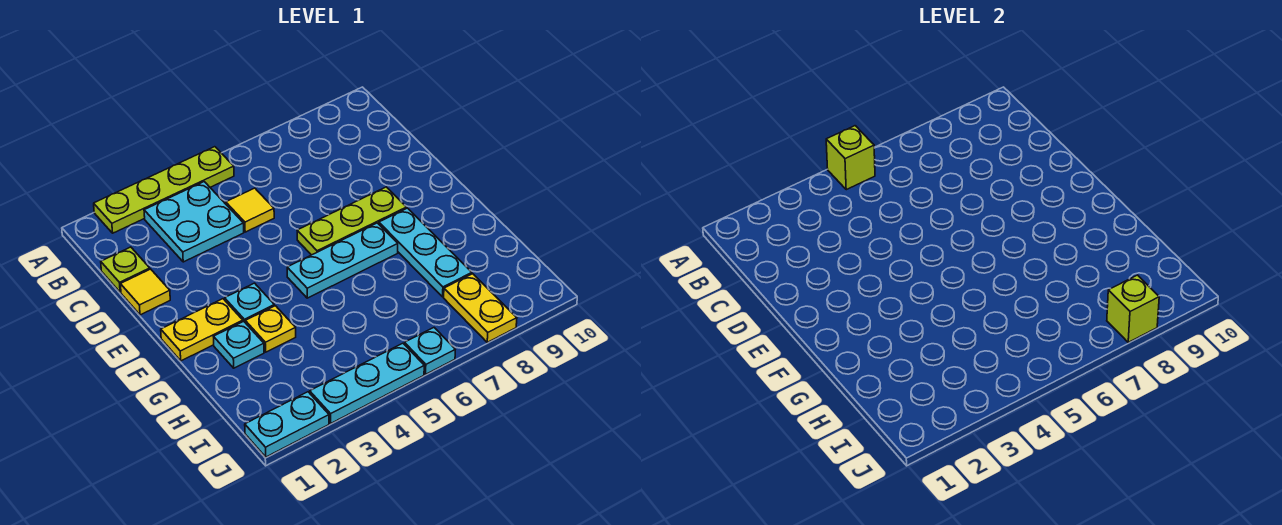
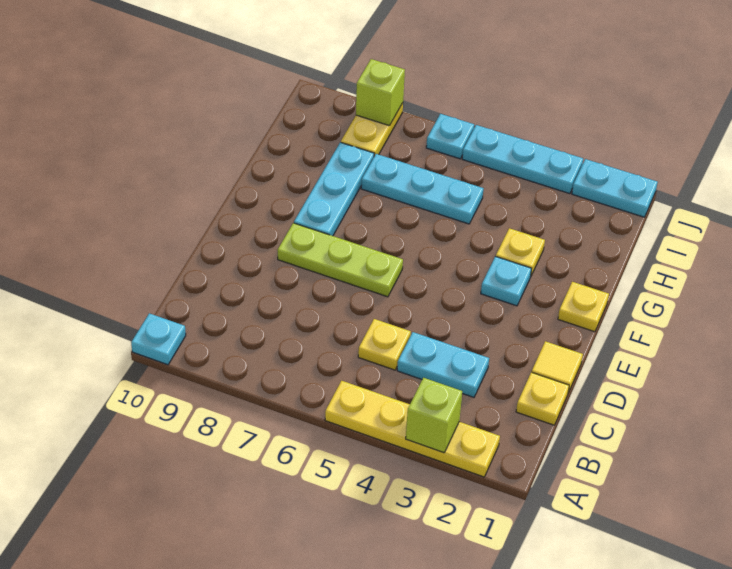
lime plate A2:A5 level 1 -> yellow plate A2:A5 level 1
lime brick A5 level 2 -> lime brick A3 level 2
cyan plate B3:C4 level 1 -> cyan plate C3:C4 level 1
lime plate C1 level 1 -> yellow plate C1 level 1
yellow tile C5 level 1 -> yellow plate C5 level 1
yellow plate F1:F2 level 1 -> yellow plate F1 level 1
cyan plate F5:F7 level 1 -> cyan plate H5:H7 level 1
cyan plate G2 level 1 -> cyan plate A10 level 1

